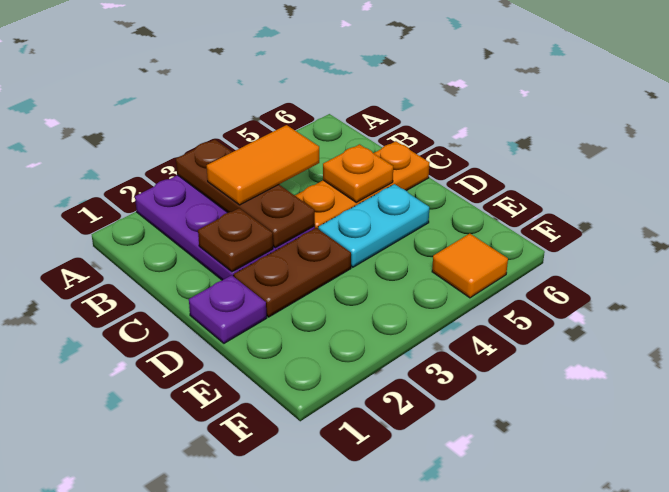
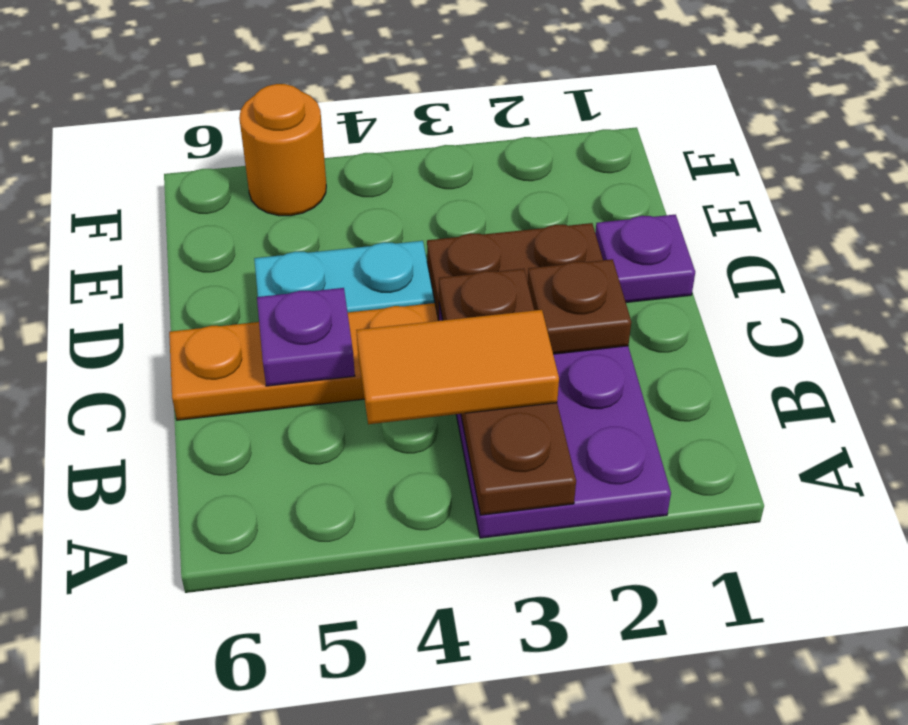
orange plate C5 level 2 -> purple plate C5 level 2
orange tile F5 level 1 -> orange round brick F5 level 1

